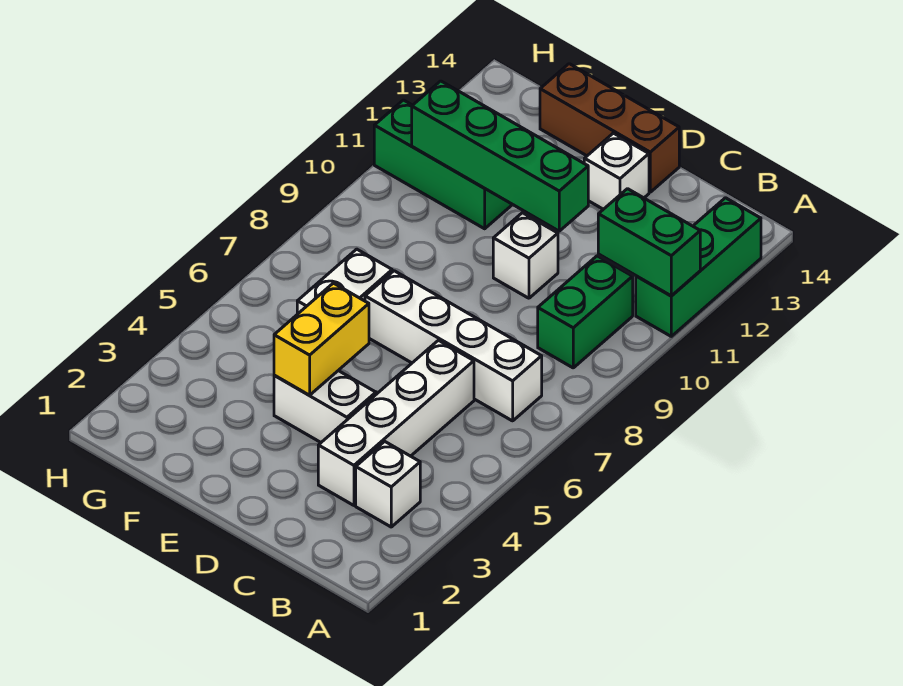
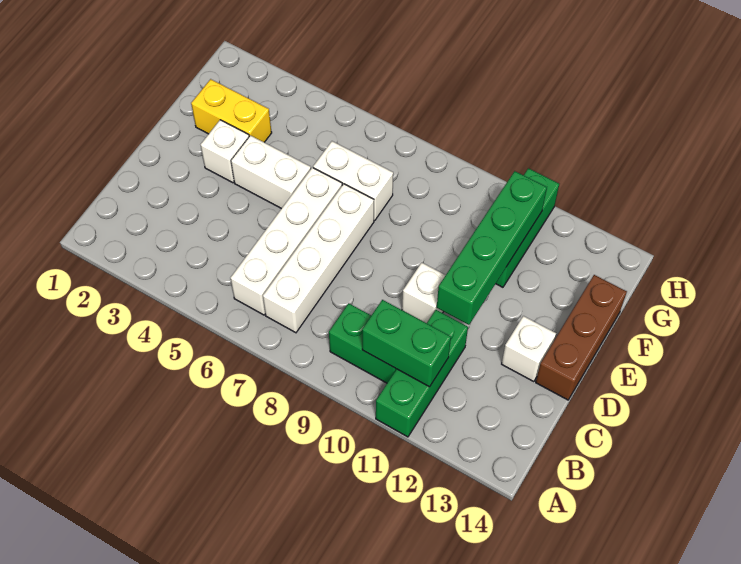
green brick A11:A13 level 1 -> green brick A11:C11 level 1
green brick A11:B11 level 2 -> green brick B10:B11 level 2
white brick B3 level 1 -> white brick E3 level 1
white brick C3:C6 level 1 -> white brick B6:E6 level 1
white brick D4:E4 level 1 -> white brick E4:E5 level 1
yellow brick E4:E5 level 2 -> yellow brick F2:F3 level 1

